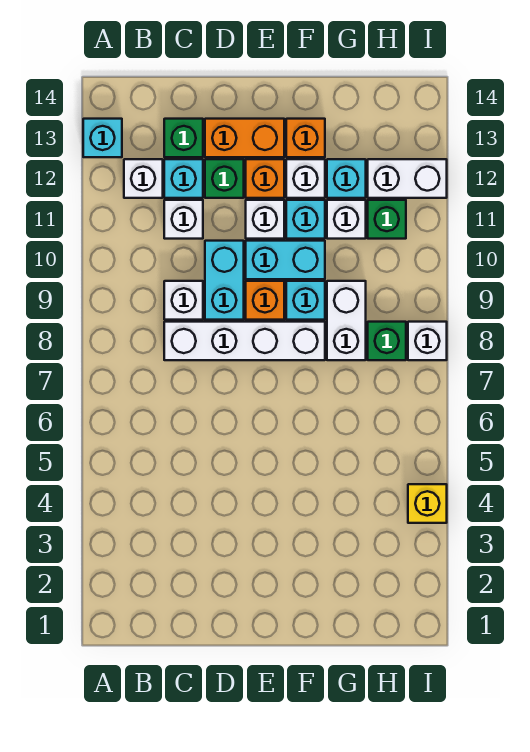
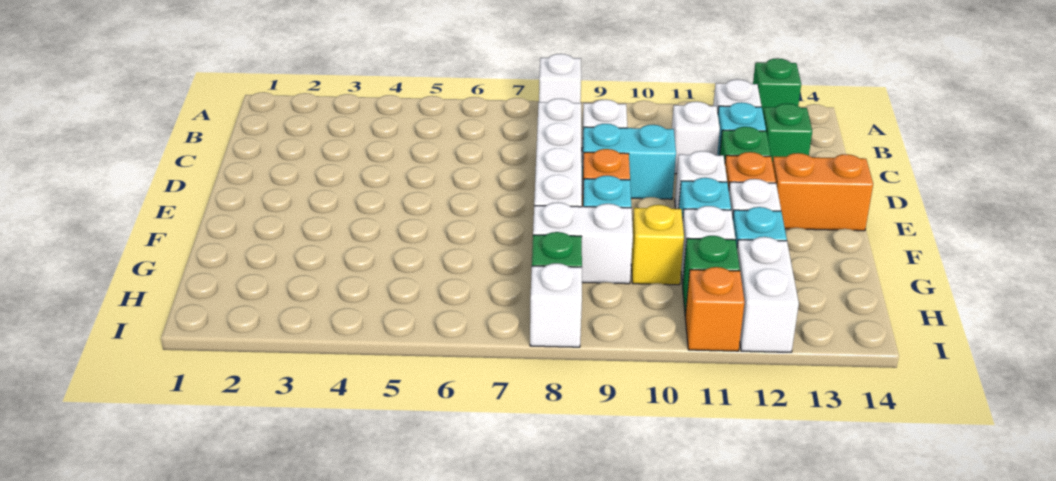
none -> white brick A8 level 1
cyan brick A13 level 1 -> green brick A13 level 1
orange brick D13:E13 level 1 -> orange brick E13:E14 level 1
cyan brick E10:F10 level 1 -> none
orange brick F13 level 1 -> orange brick I11 level 1
yellow brick I4 level 1 -> yellow brick G10 level 1

